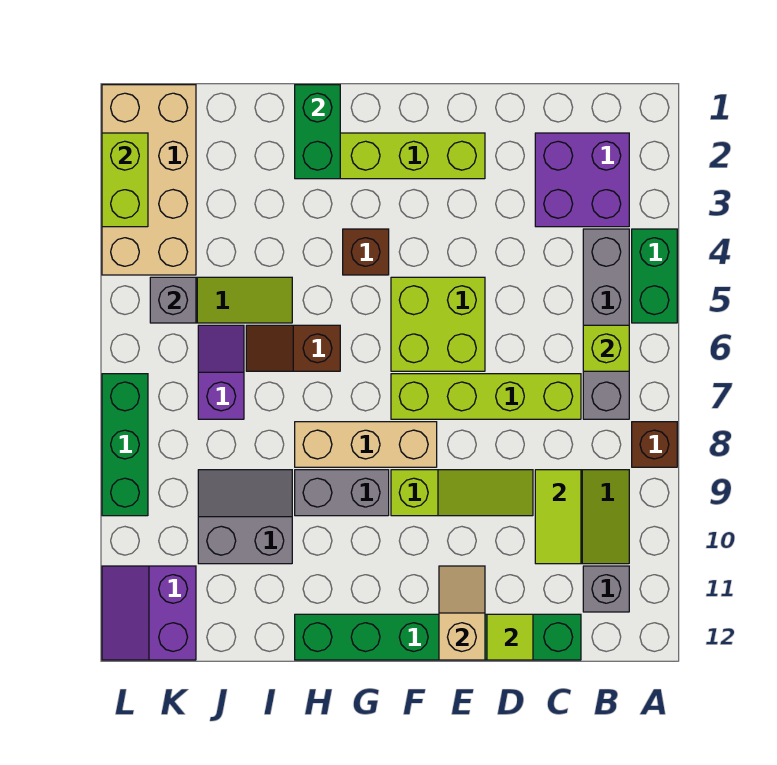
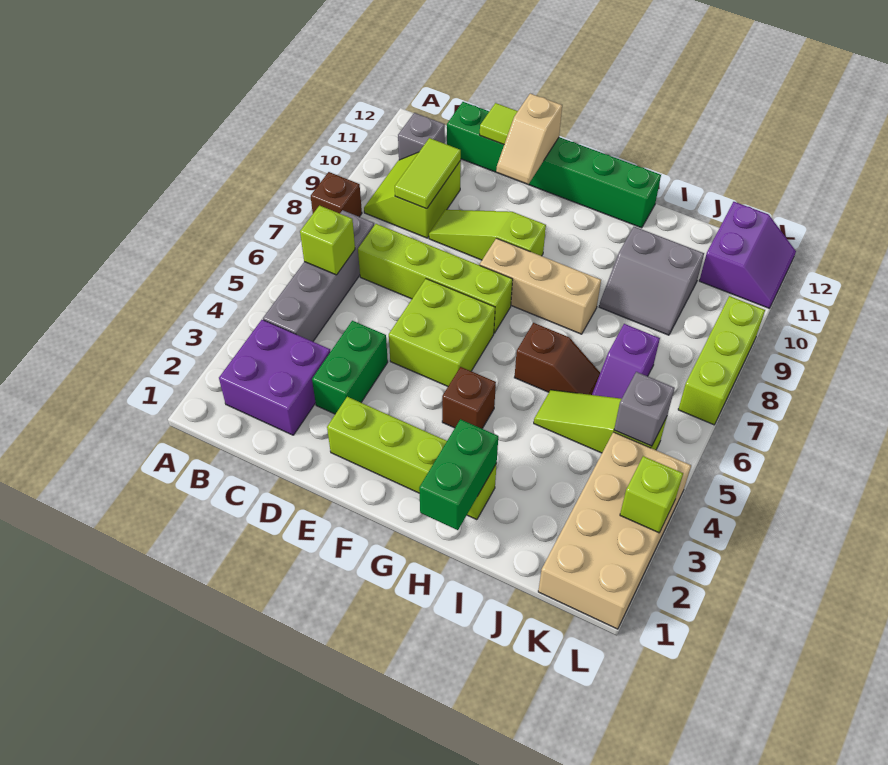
green brick A4:A5 level 1 -> green brick D3:D4 level 1
grey brick G9:H9 level 1 -> none
lime brick L2:L3 level 2 -> lime brick L3 level 2
green brick L7:L9 level 1 -> lime brick L7:L9 level 1

